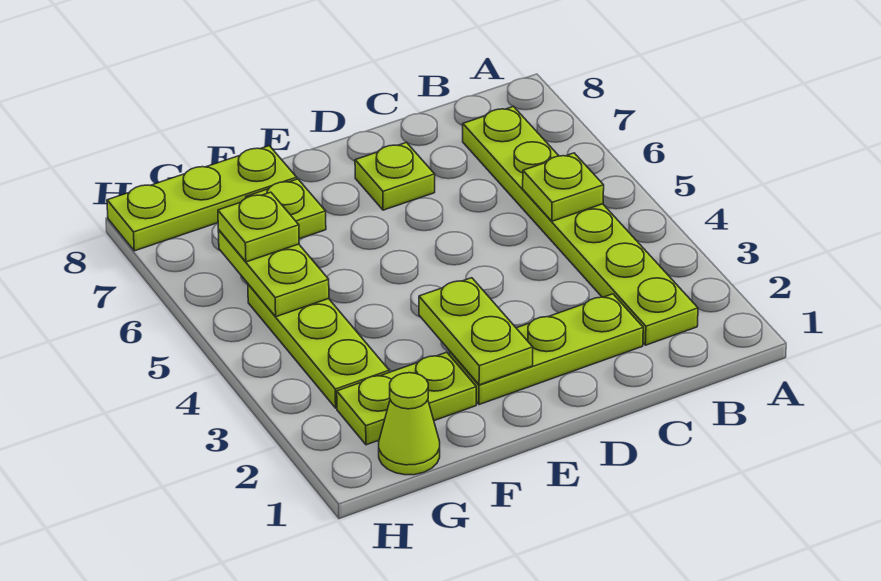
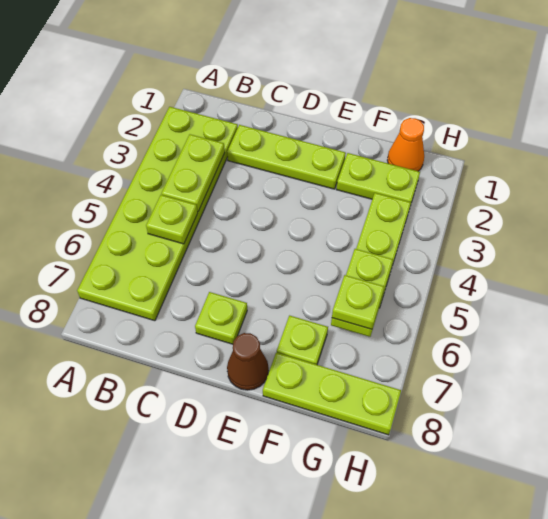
lime plate B2:B7 level 1 -> lime plate A2:B7 level 1
lime plate E2:E3 level 2 -> lime plate B3:B4 level 2
none -> brown cone E8 level 1
lime cone G1 level 1 -> orange cone G1 level 1

